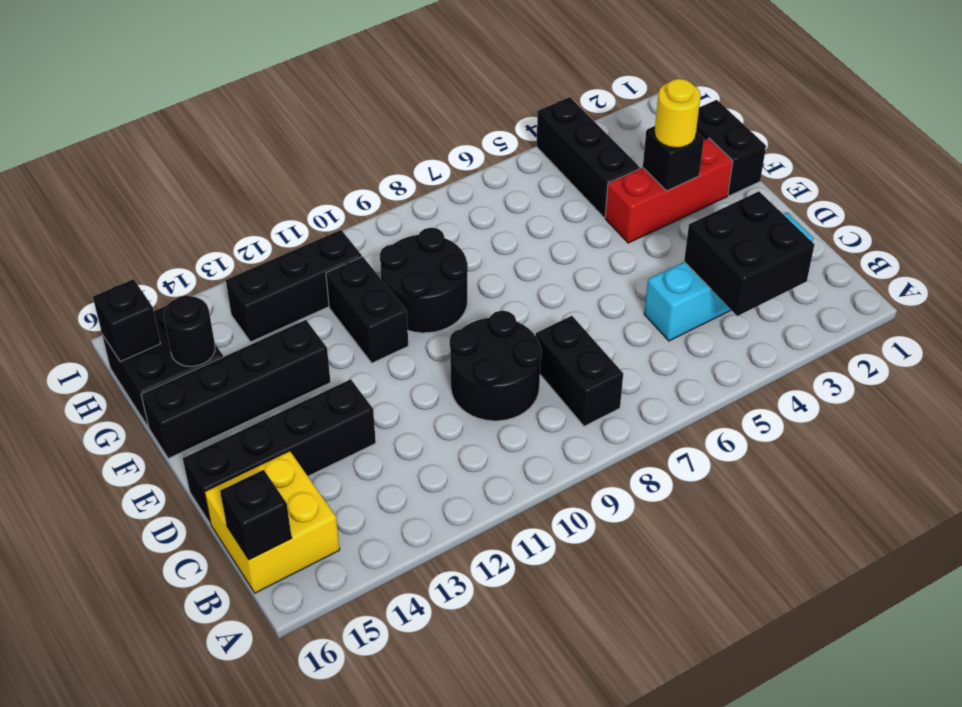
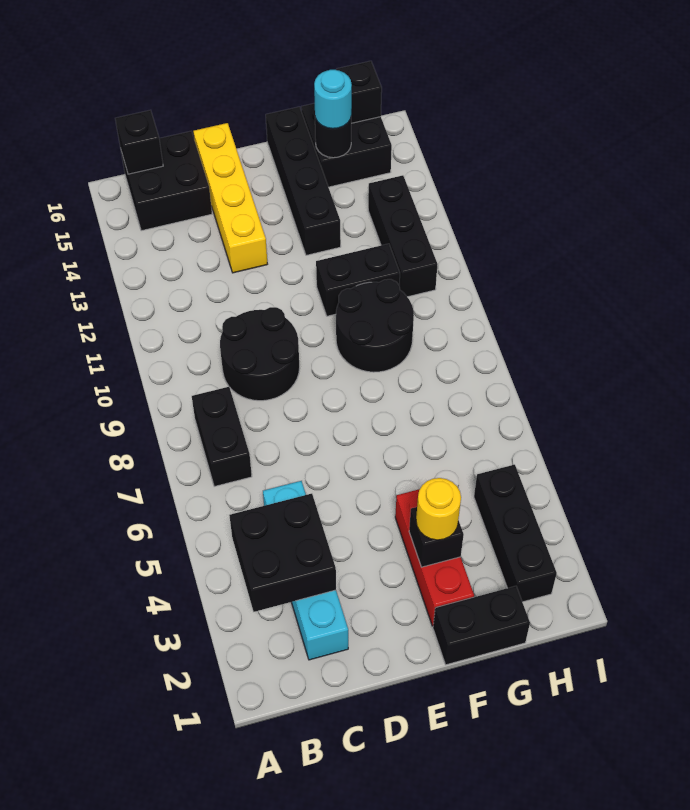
black brick B8:C8 level 1 -> black brick B7:B8 level 1
yellow brick B15:C16 level 1 -> black brick B15:C16 level 1
black brick D13:D16 level 1 -> yellow brick D13:D16 level 1
black brick G4:I4 level 1 -> black brick H2:H4 level 1
none -> cyan round brick G15 level 3

